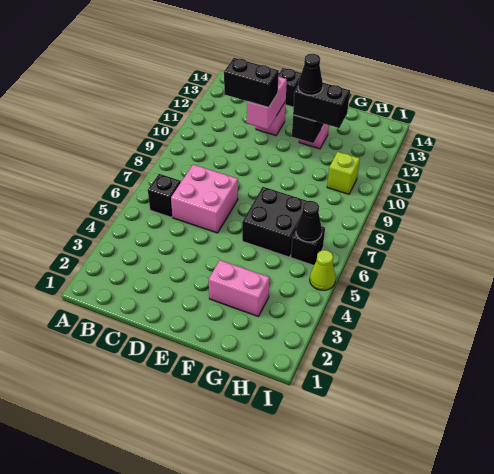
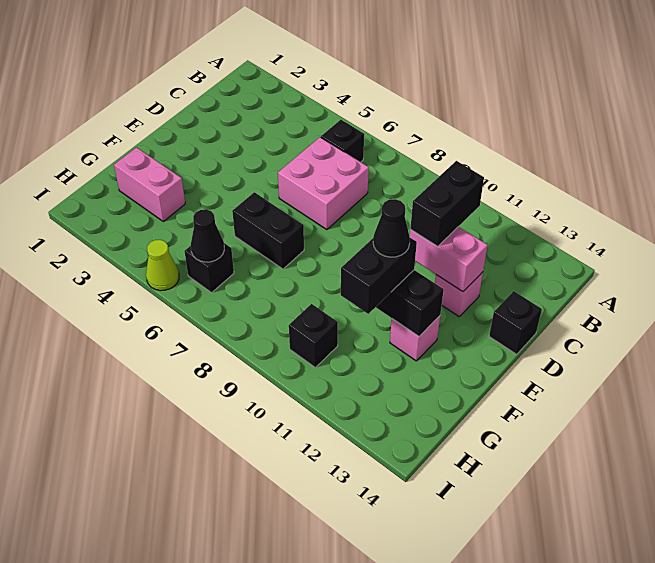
pink brick F3:G3 level 1 -> pink brick G2:G3 level 1
black brick F6:G7 level 1 -> black brick F6:F7 level 1
lime brick H10 level 1 -> black brick H10 level 1

